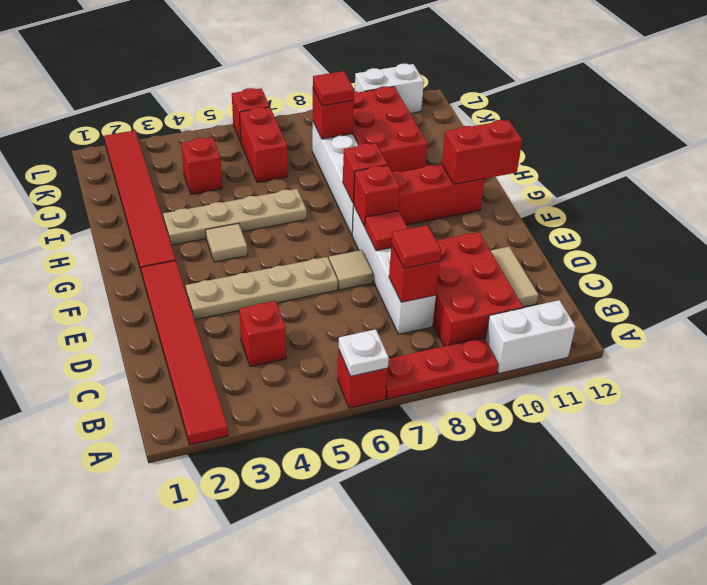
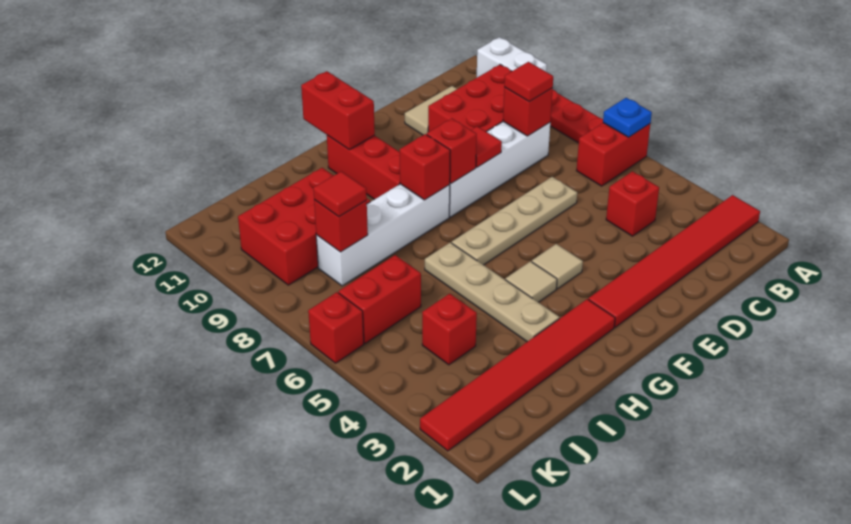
red brick A6 level 1 -> red brick A6:B6 level 1
white plate A6 level 2 -> blue plate A6 level 2
tan plate E3:E6 level 1 -> tan plate D6:G6 level 1
tan tile E7 level 1 -> tan tile F4 level 1
white brick L10:L11 level 1 -> none

